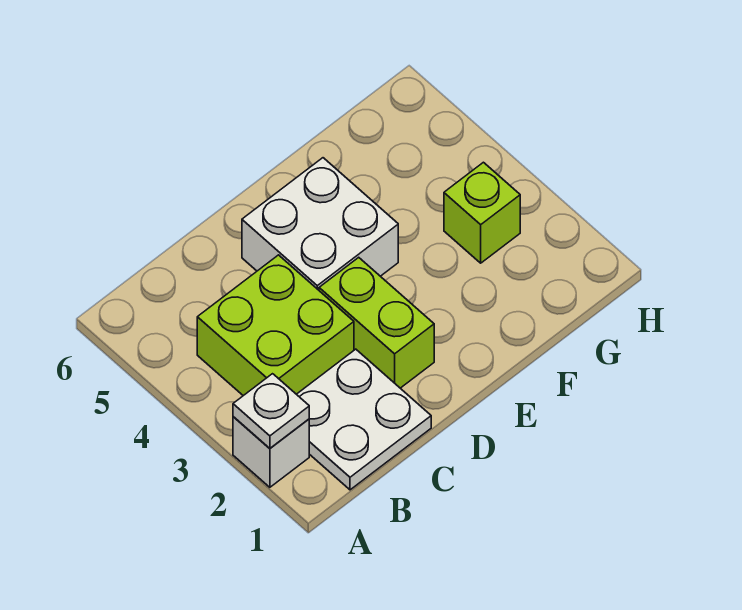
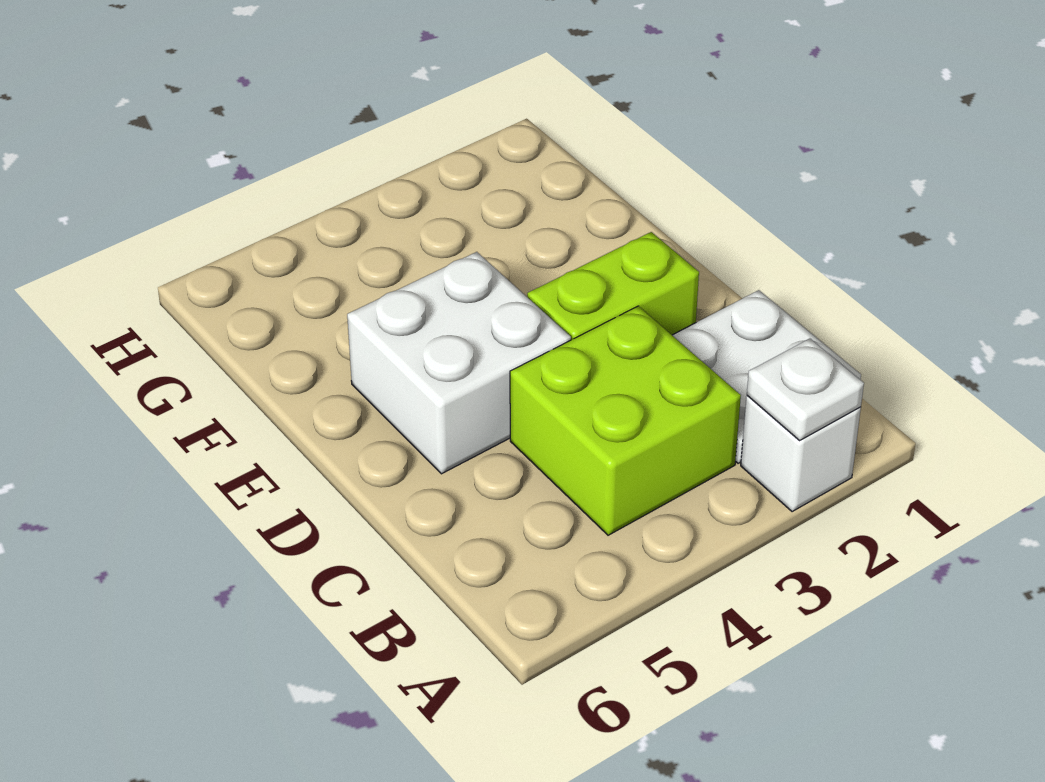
lime brick G3 level 1 -> none

